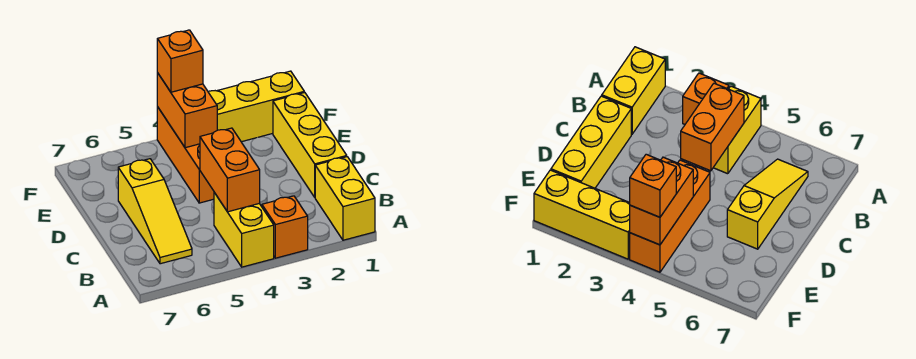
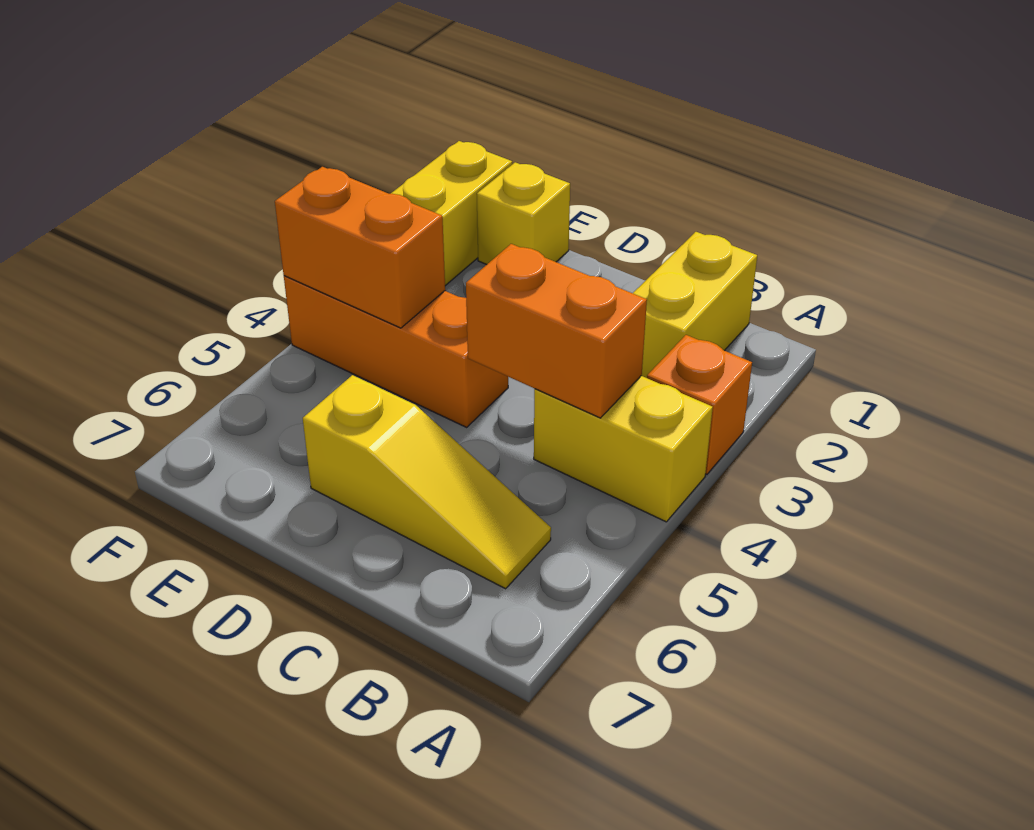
yellow brick A1:B1 level 1 -> yellow brick B1:B2 level 1
yellow brick C1:E1 level 1 -> yellow brick E1 level 1
orange brick F4 level 3 -> none

